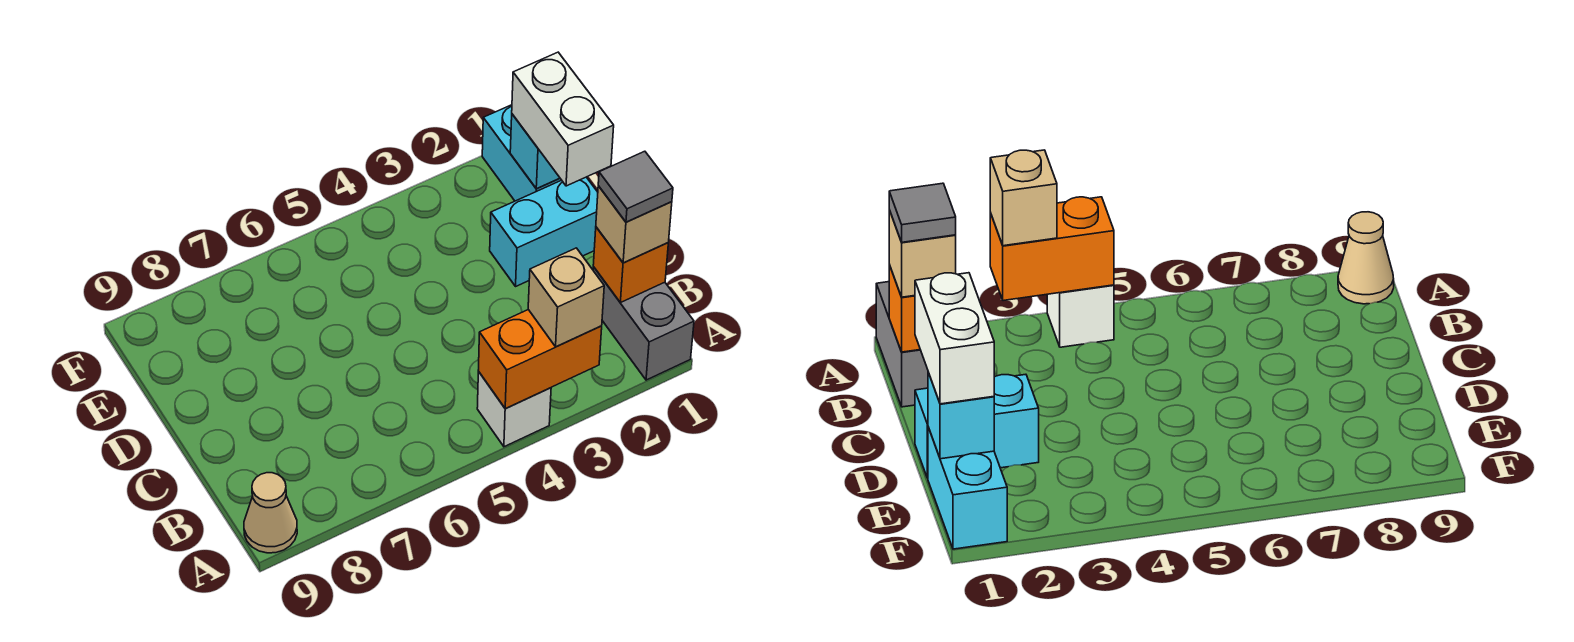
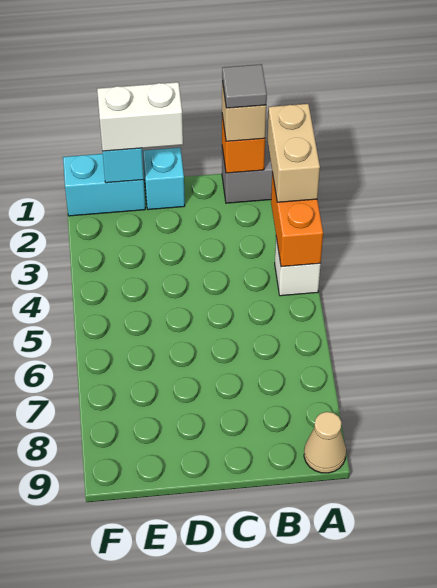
tan brick A3 level 3 -> tan brick A2:A3 level 3
cyan brick D1:D2 level 1 -> cyan brick D1 level 1

